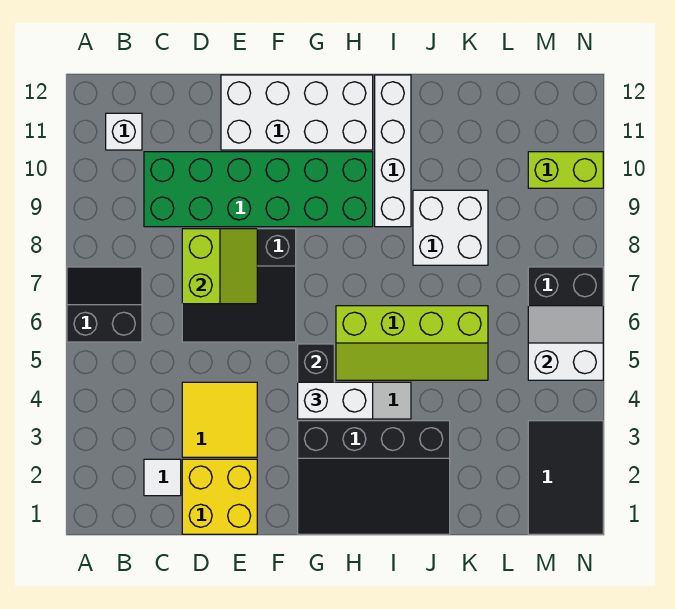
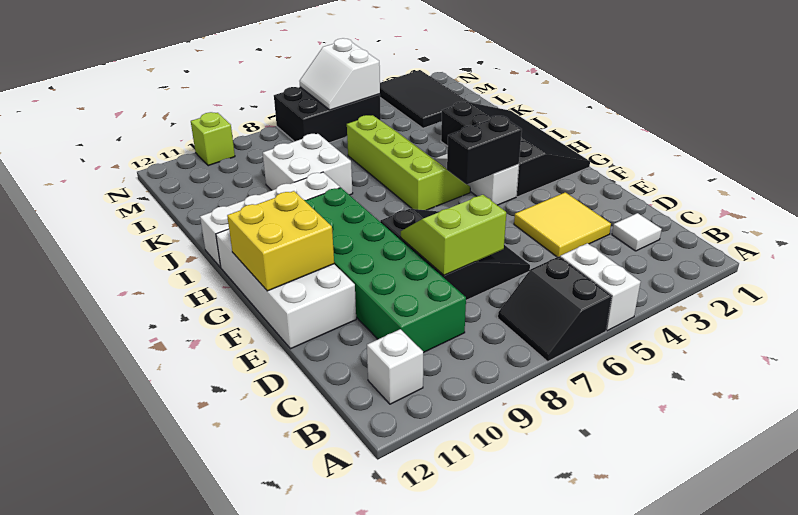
yellow brick D1:E2 level 1 -> yellow brick F11:G12 level 2
white brick G4:H4 level 3 -> white brick A5:B5 level 1
black tile M1:N3 level 1 -> black tile L2:N3 level 1
lime brick M10:N10 level 1 -> lime brick N10 level 1

